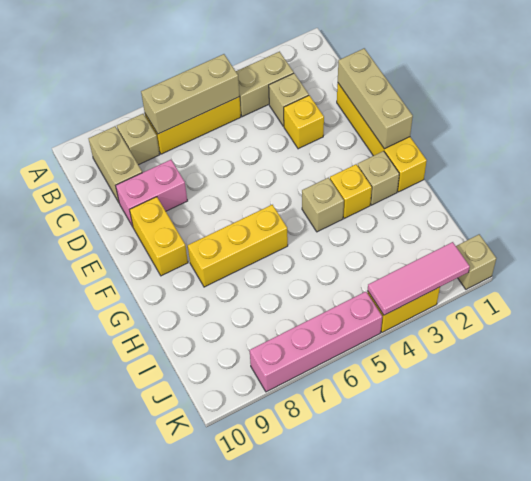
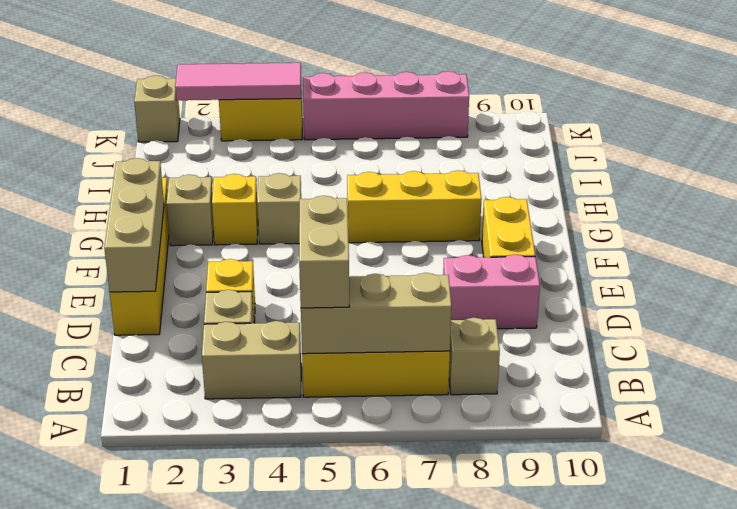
tan brick B9:C9 level 1 -> tan brick B5:C5 level 3

